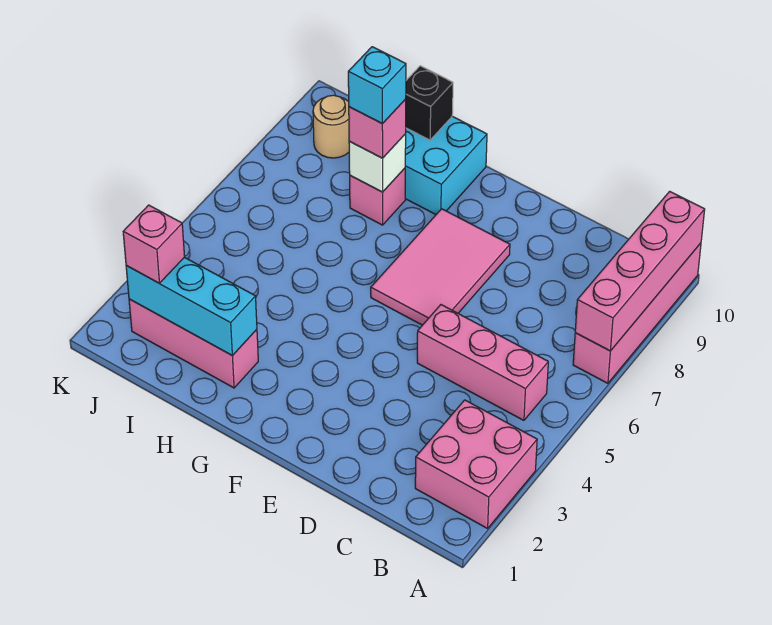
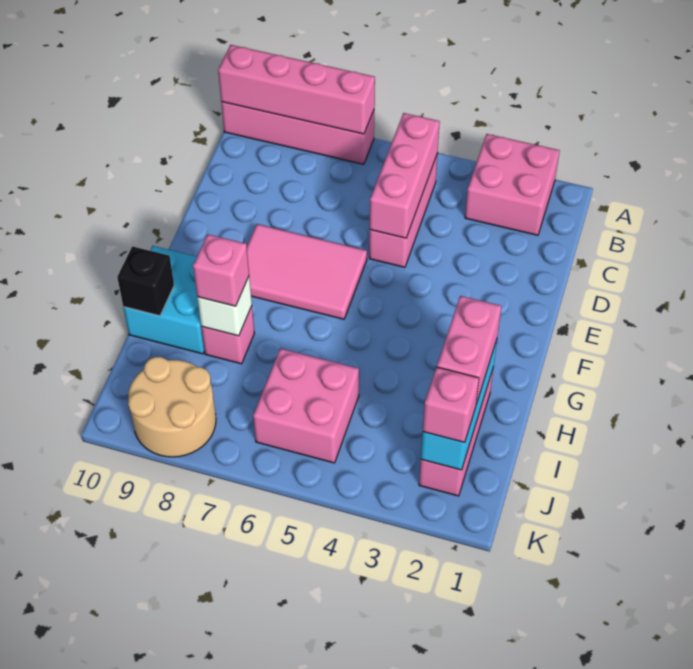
none -> pink brick B5:D5 level 2
none -> pink brick H2:I2 level 3
cyan brick H8 level 4 -> none
none -> pink brick I5:J6 level 1
tan round brick J9 level 1 -> tan round brick J8:K9 level 1

